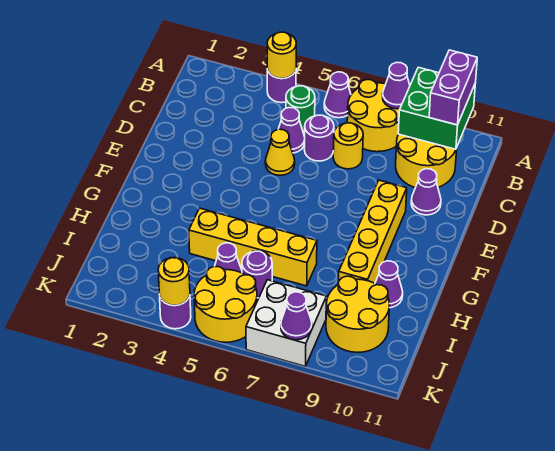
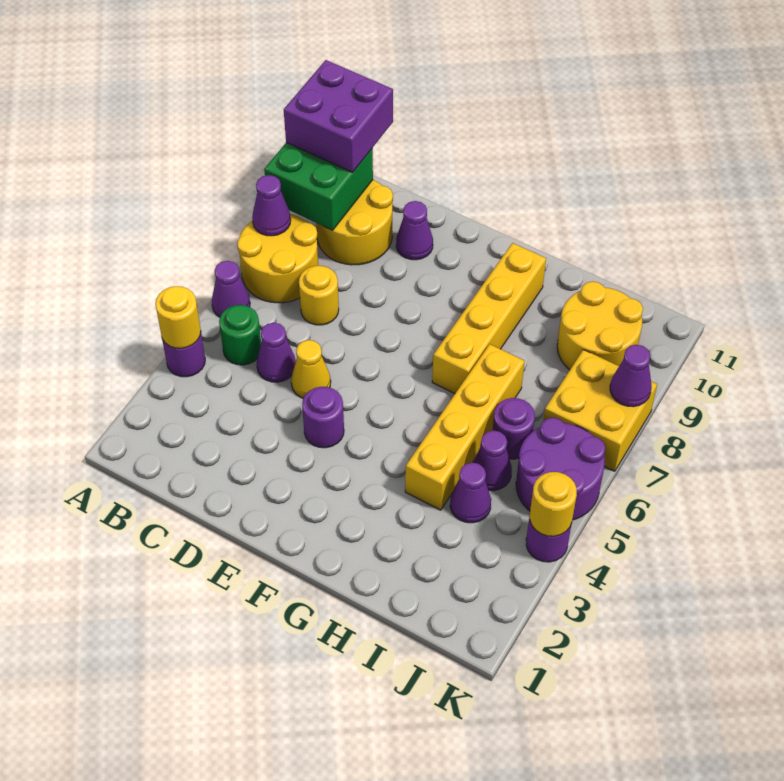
purple brick A10:B10 level 3 -> purple brick A10:B11 level 3
purple round brick C6 level 1 -> purple round brick E4 level 1
yellow brick E9:H9 level 1 -> yellow brick G7:G10 level 1
purple cone H10 level 1 -> purple cone I4 level 1
yellow round brick J5:K6 level 1 -> purple round brick J5:K6 level 1
white brick J7:K8 level 1 -> yellow brick J7:K8 level 1

